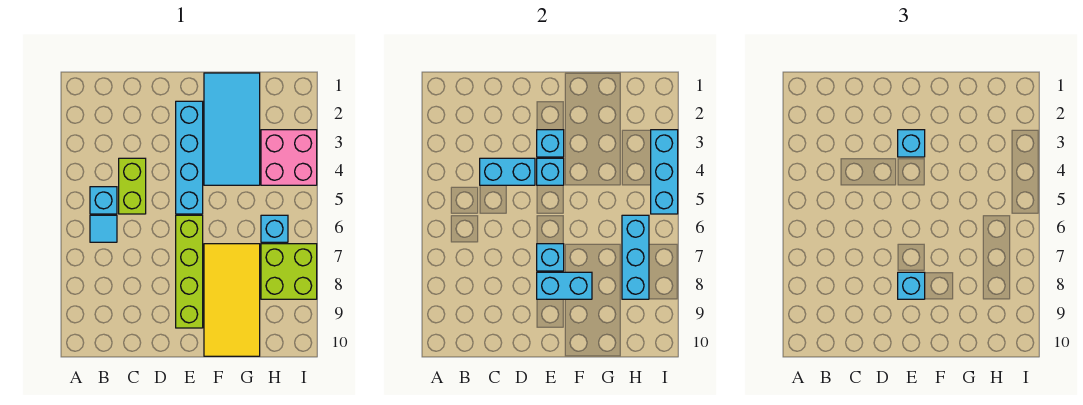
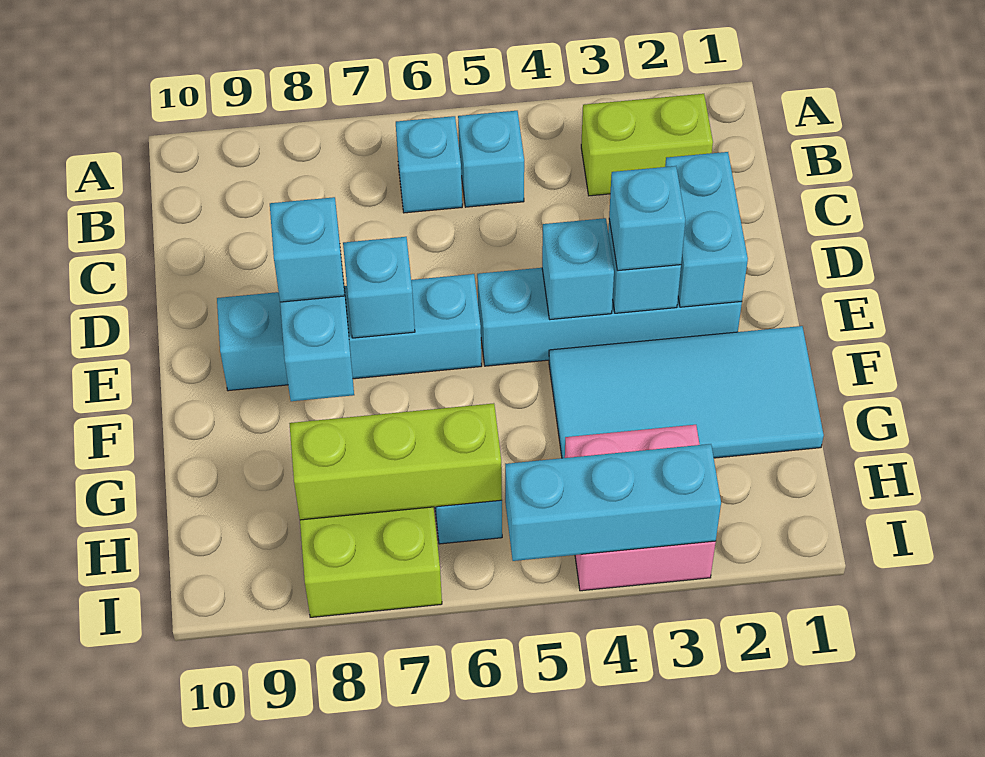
cyan tile B6 level 1 -> cyan brick B6 level 1
lime brick C4:C5 level 1 -> lime brick B2:B3 level 1
cyan brick C4:D4 level 2 -> cyan brick D2:E2 level 2
lime brick E6:E9 level 1 -> cyan brick E6:E9 level 1
yellow tile F7:G10 level 1 -> none
cyan brick H6:H8 level 2 -> lime brick H6:H8 level 2

